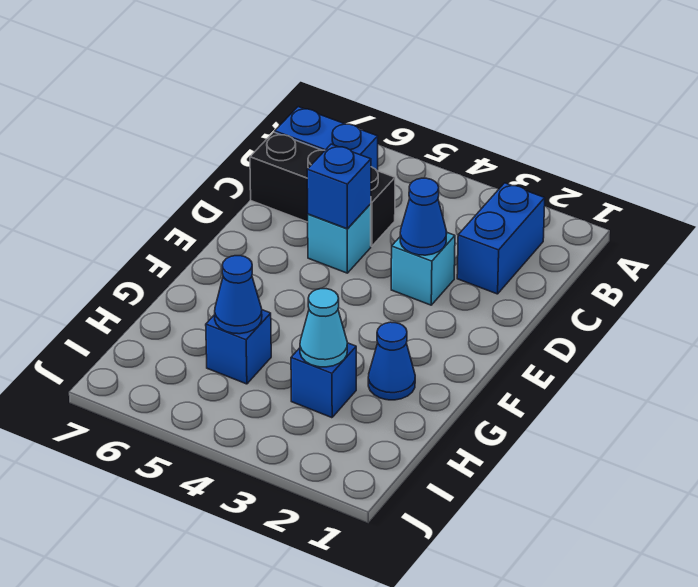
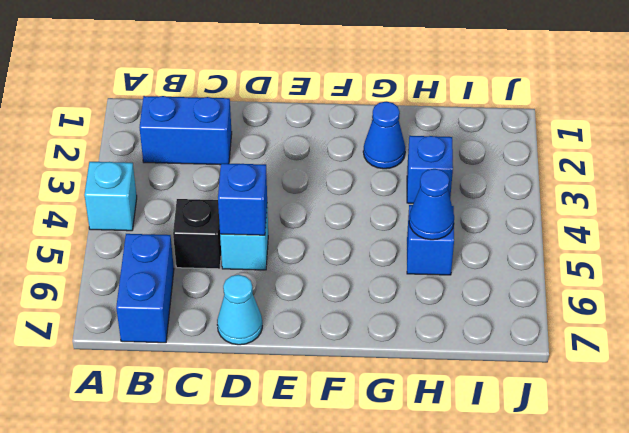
black brick C5:C7 level 1 -> black brick C5 level 1
cyan brick D3 level 1 -> cyan brick A4 level 1
blue cone D3 level 2 -> none
cyan cone H3 level 2 -> cyan cone D7 level 1

